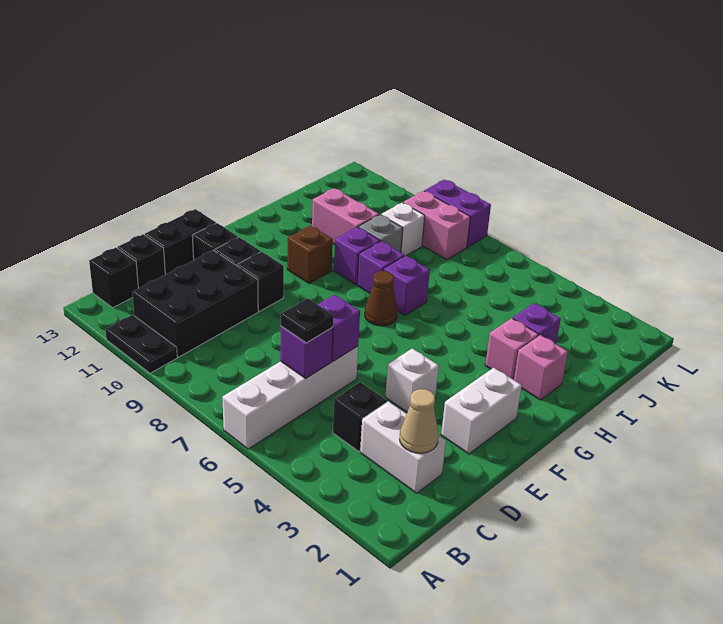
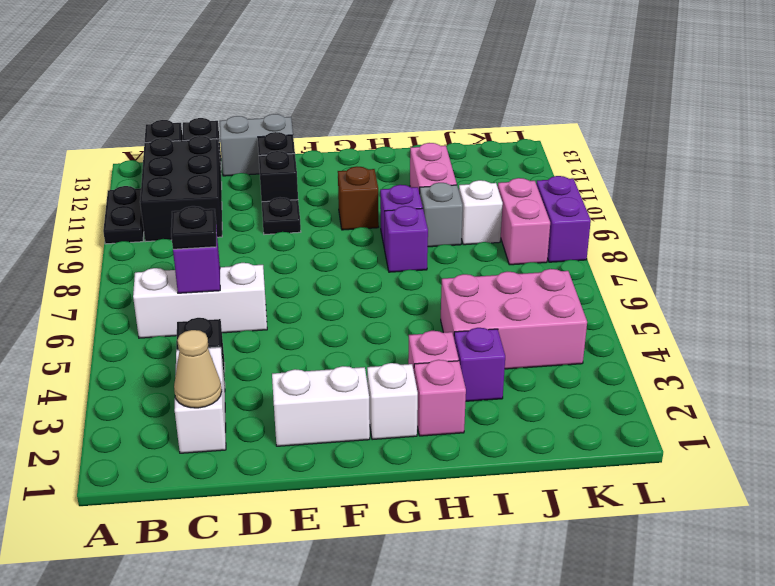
white brick A6:D6 level 1 -> white brick B6:D6 level 1
black brick B10:D11 level 1 -> black brick B10:C12 level 1
purple brick D6 level 2 -> none
black brick D13:E13 level 1 -> grey brick D13:E13 level 1
white brick E4 level 1 -> white brick G2 level 1
black brick E10 level 1 -> black plate E10 level 1
brown cone G7 level 1 -> none
purple brick H7 level 1 -> none
none -> pink brick I4:K5 level 1

